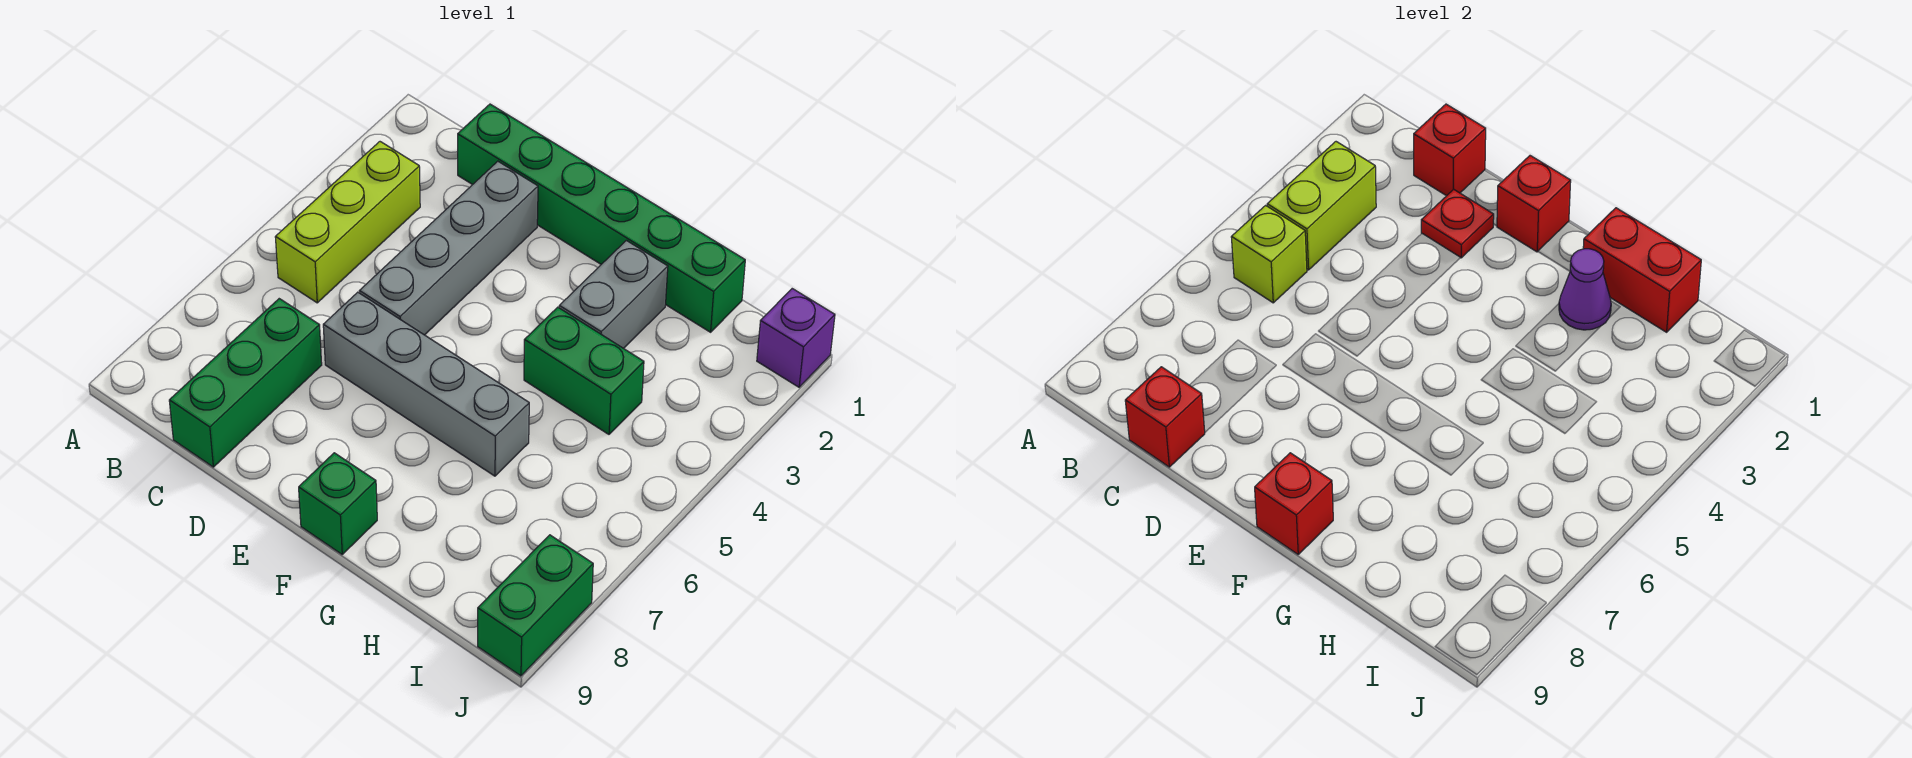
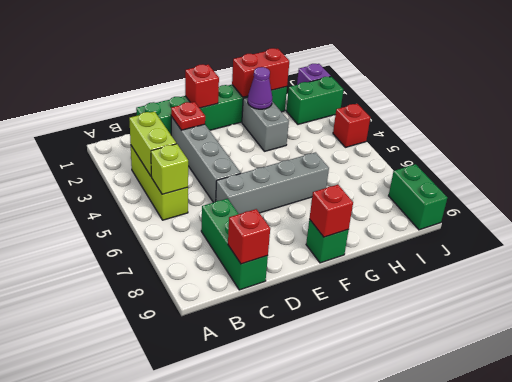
red brick C1 level 2 -> red brick J4 level 1
green brick G4:H4 level 1 -> green brick I2:J2 level 1

